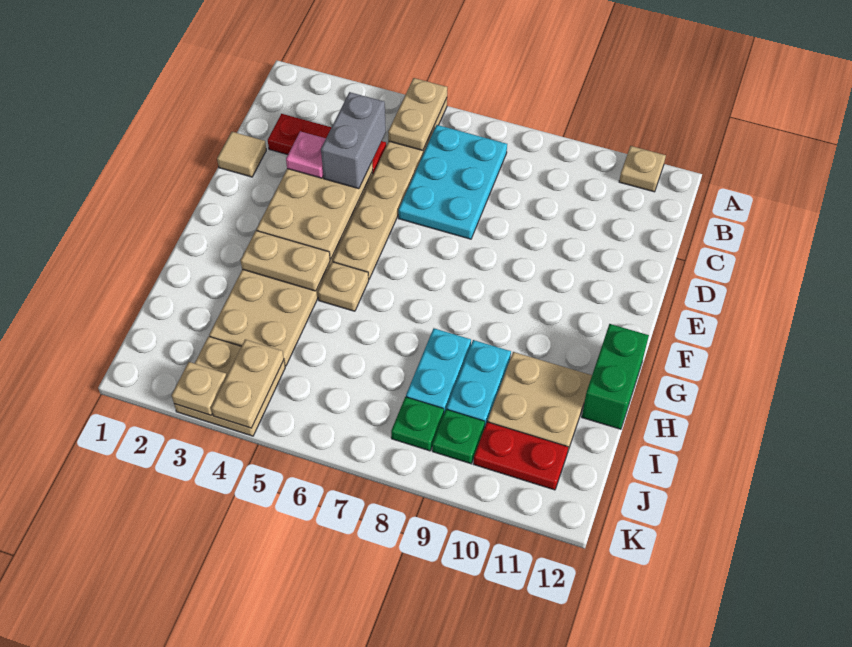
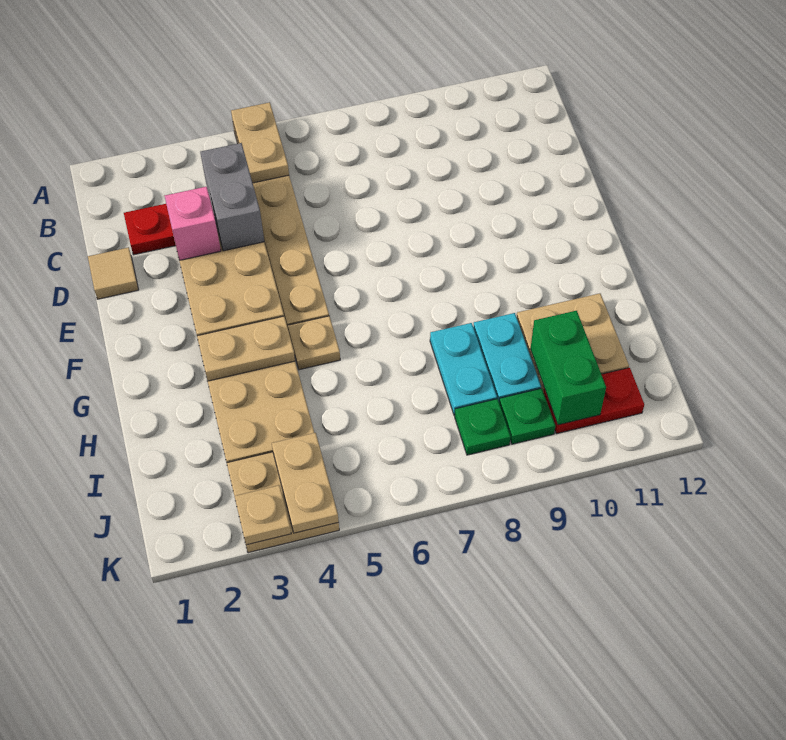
tan plate A11 level 1 -> none
cyan plate B6:D7 level 1 -> none
pink plate D3 level 3 -> pink brick D3 level 3
green brick G12:H12 level 1 -> green brick I10:J10 level 2

